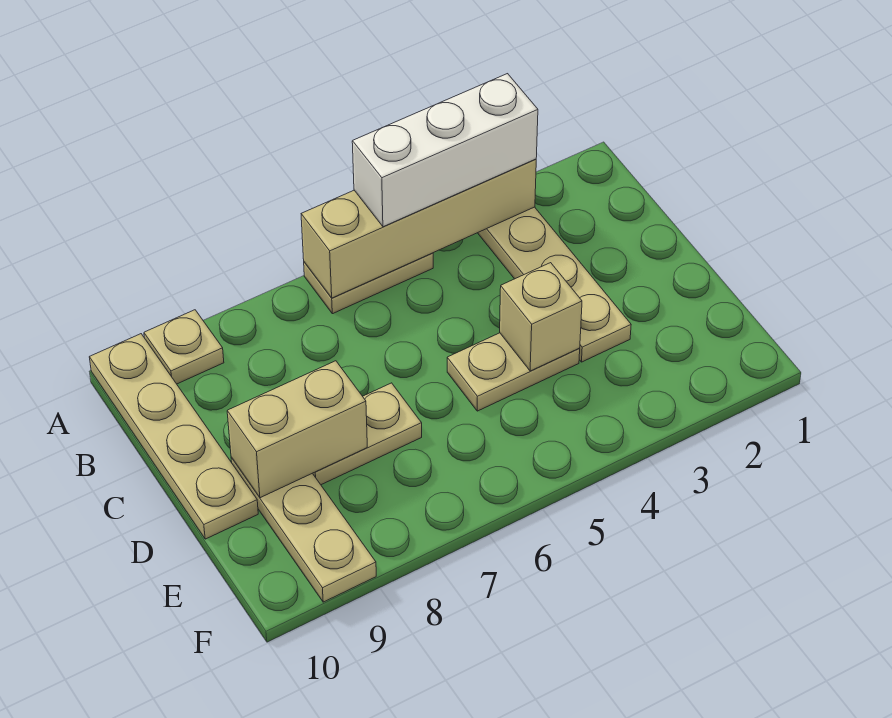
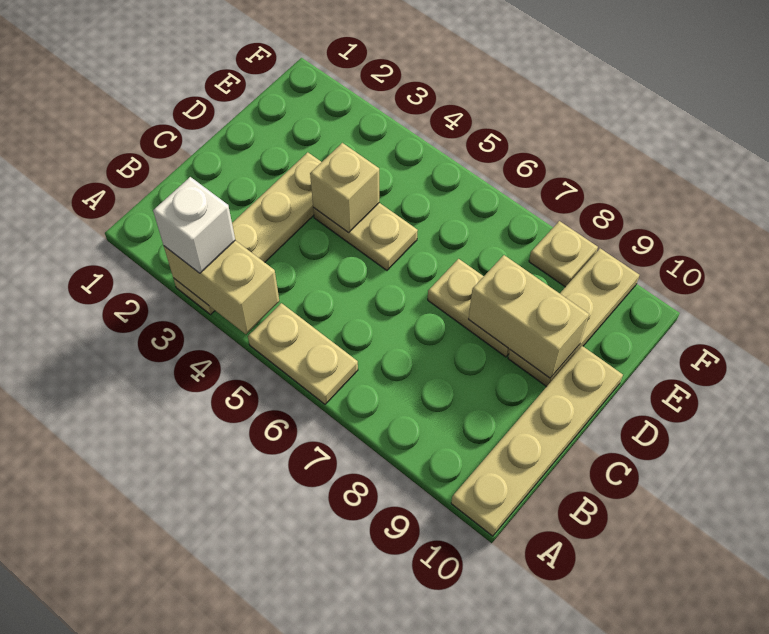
tan brick A3:A6 level 2 -> tan brick A3:A4 level 2
white brick A3:A5 level 3 -> white brick A3 level 3
tan plate A9 level 1 -> tan plate F8 level 1

